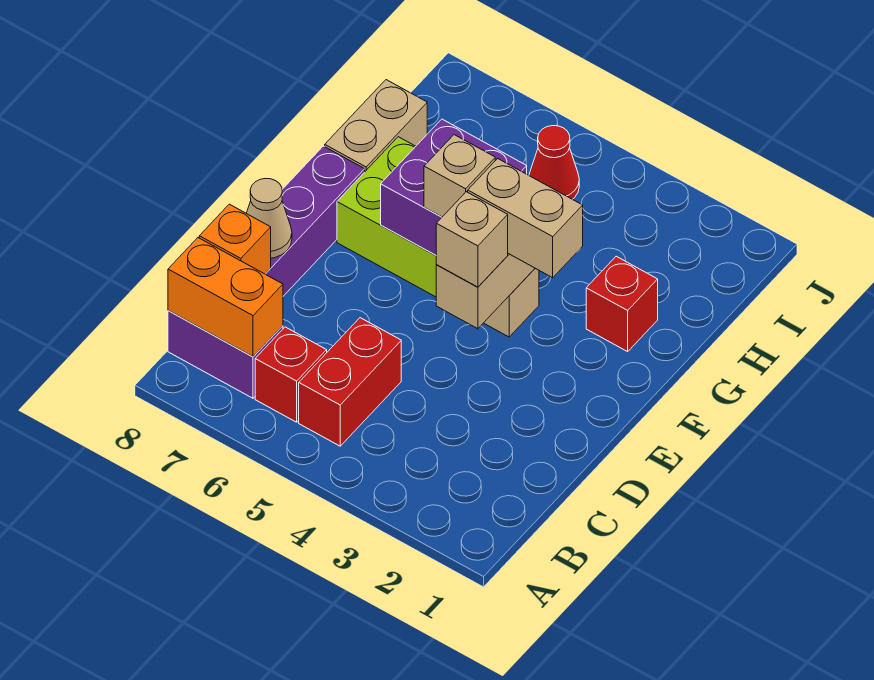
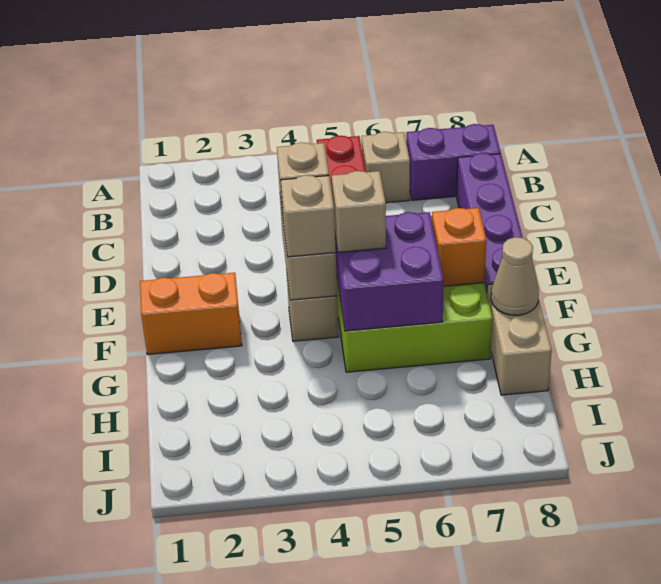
red brick B6 level 1 -> tan brick B6 level 1
orange brick B7:B8 level 2 -> orange brick F1:F2 level 1
orange brick C8 level 2 -> orange brick F7 level 2
tan cone D8 level 2 -> tan cone G8 level 2
tan brick F3:F4 level 3 -> tan brick F4 level 3
red brick G2 level 1 -> none
red cone I5 level 1 -> none

